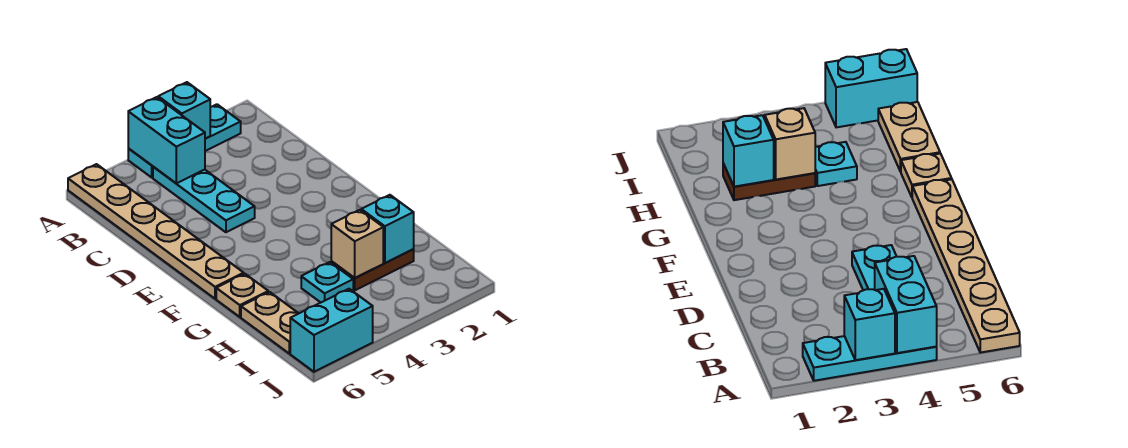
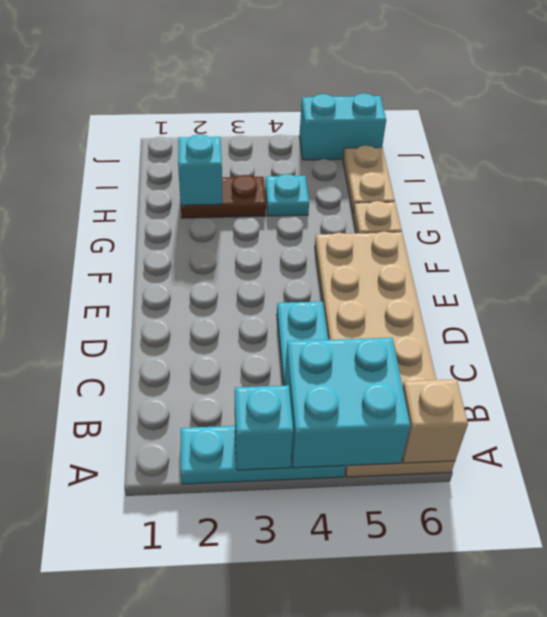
cyan brick A4:B4 level 2 -> cyan brick A4:B5 level 2
tan plate A6:F6 level 1 -> tan plate A5:F6 level 1
tan brick H3 level 2 -> tan brick A6 level 2

